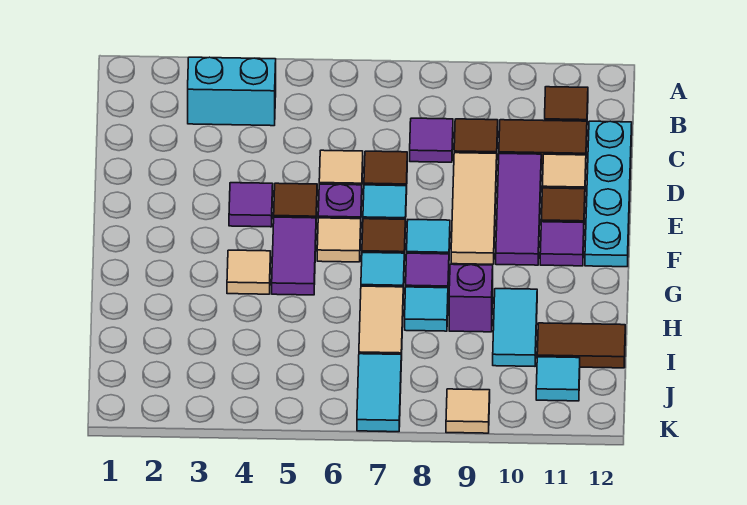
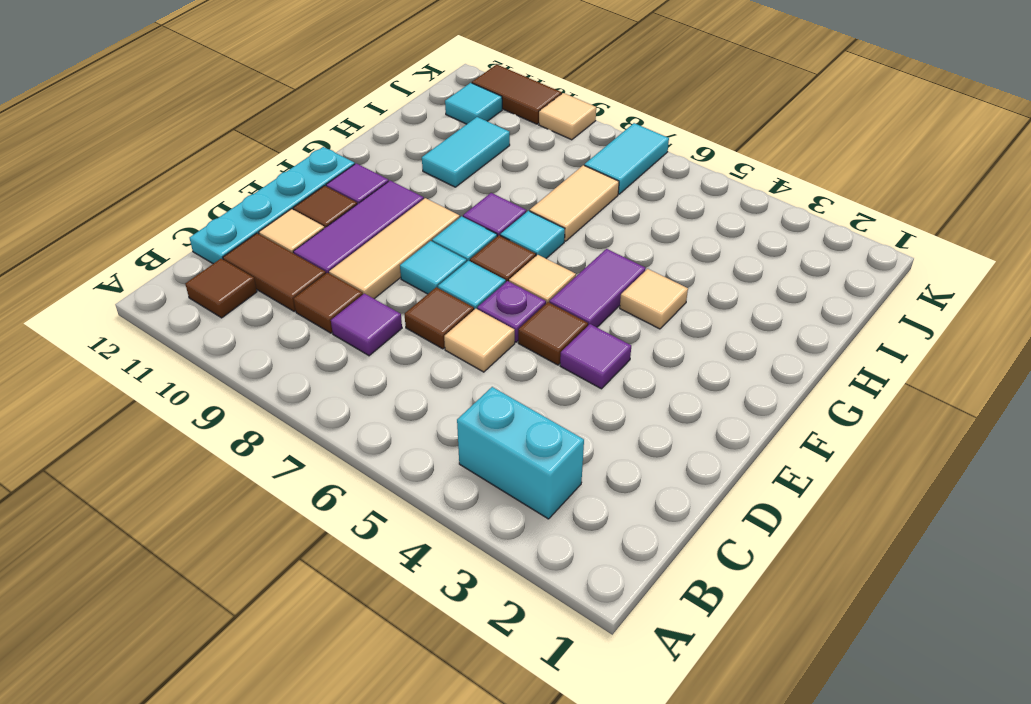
cyan tile H8 level 1 -> cyan tile E8 level 1
purple brick H9 level 1 -> none
brown tile I11:I12 level 1 -> brown tile K10:K11 level 1

